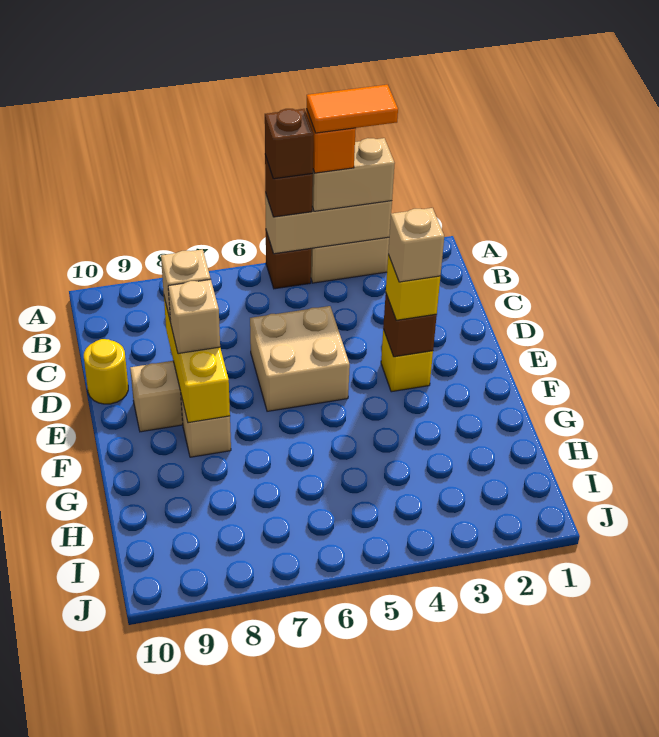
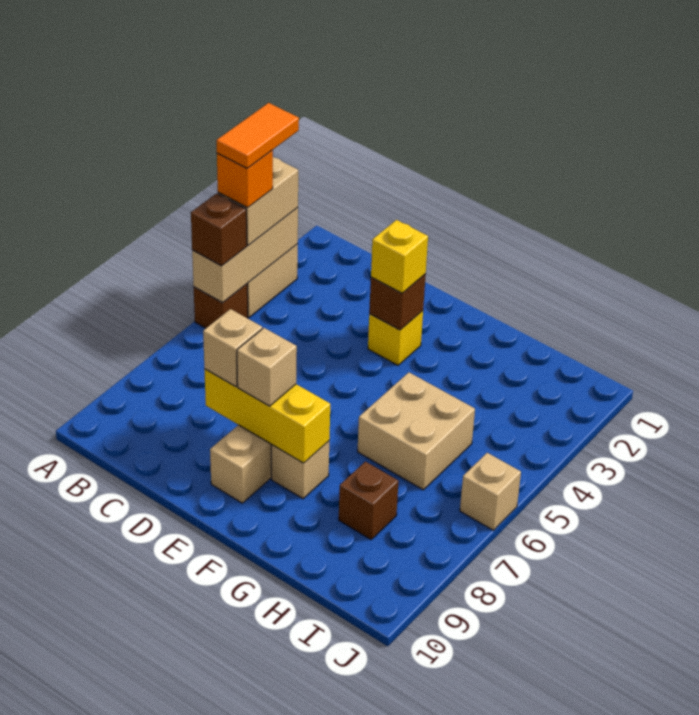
brown brick A5 level 4 -> brown brick H8 level 1
tan brick D5:E6 level 1 -> tan brick G5:H6 level 1
yellow round brick D10 level 1 -> none
tan brick E3 level 4 -> tan brick J6 level 1

